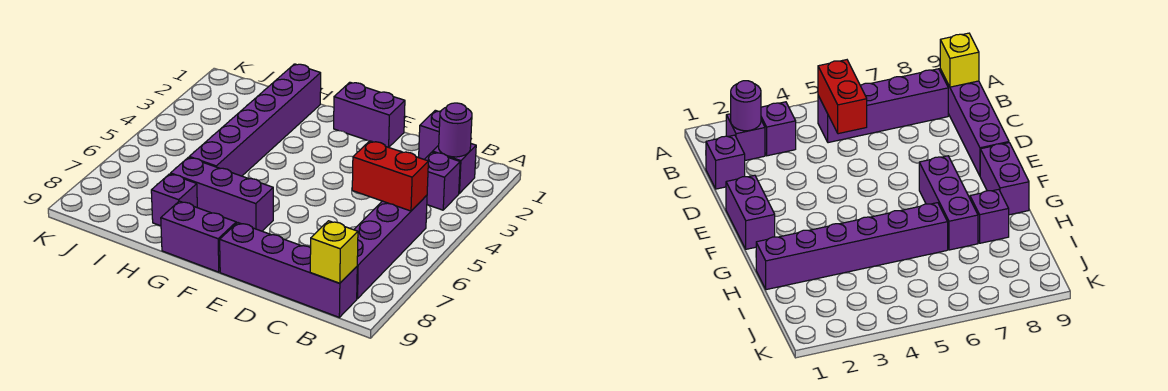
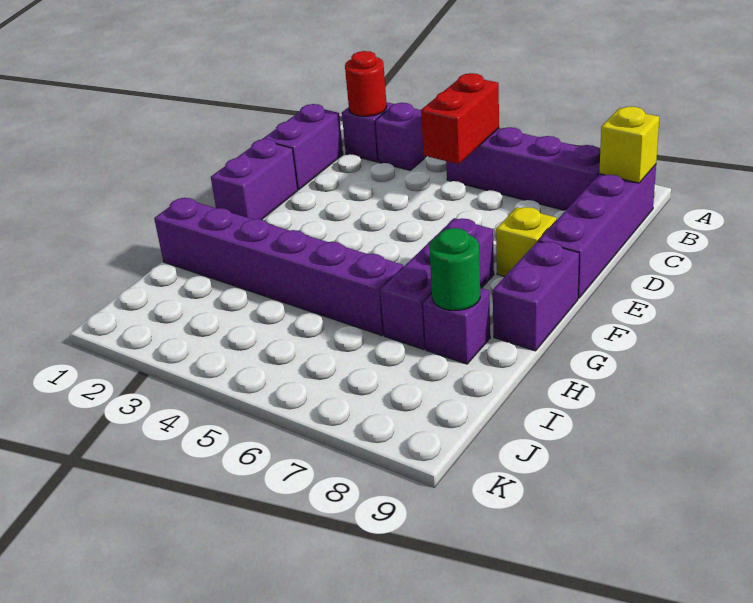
purple round brick B2 level 2 -> red round brick B2 level 2
purple brick C1 level 1 -> purple brick C1:D1 level 1
none -> yellow brick E8 level 1
none -> green round brick H8 level 2

